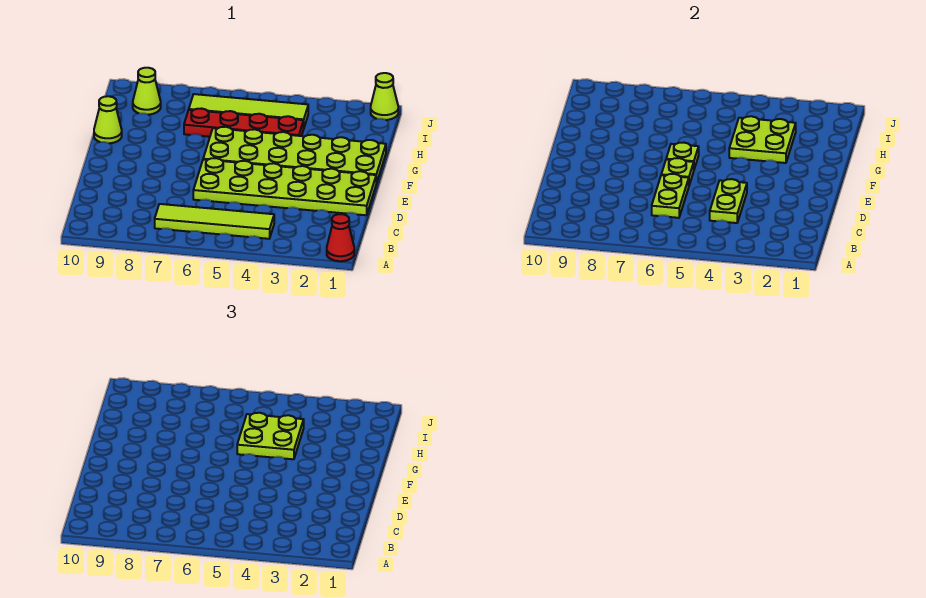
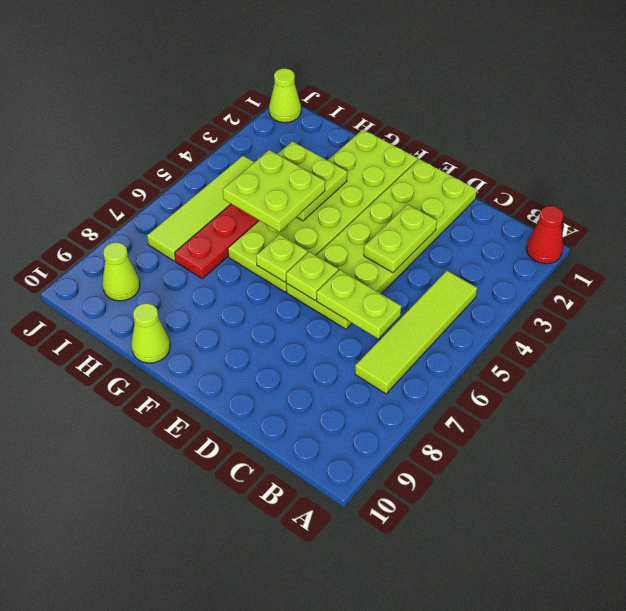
lime plate C4:D4 level 2 -> lime plate D3:D4 level 2

